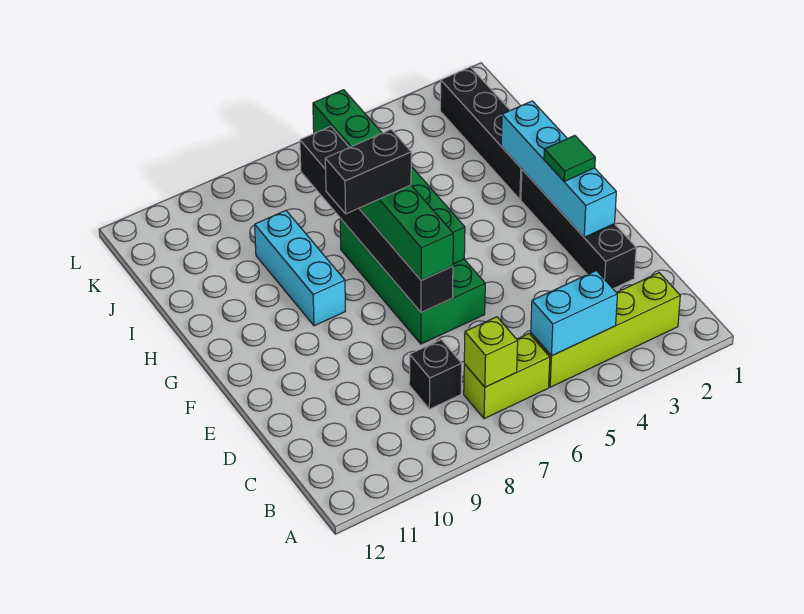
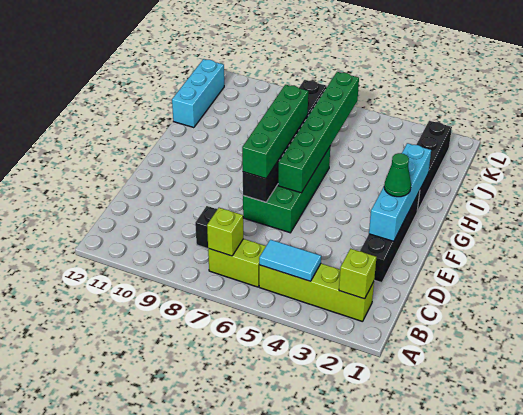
none -> lime brick B2 level 2
cyan brick B4:B5 level 2 -> cyan tile B4:B5 level 2
green tile F2 level 3 -> green cone F2 level 3
black brick G7:G8 level 4 -> none
cyan brick G9:I9 level 1 -> cyan brick I12:K12 level 1

